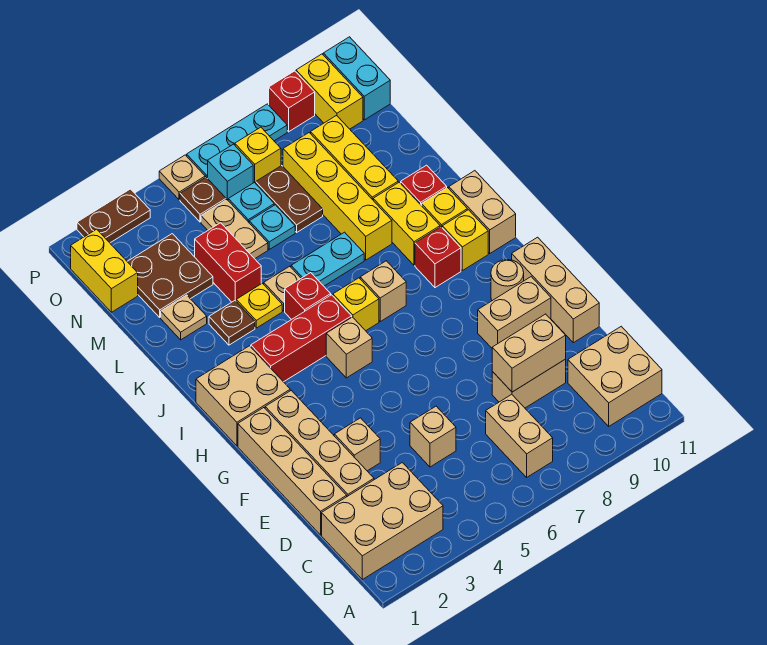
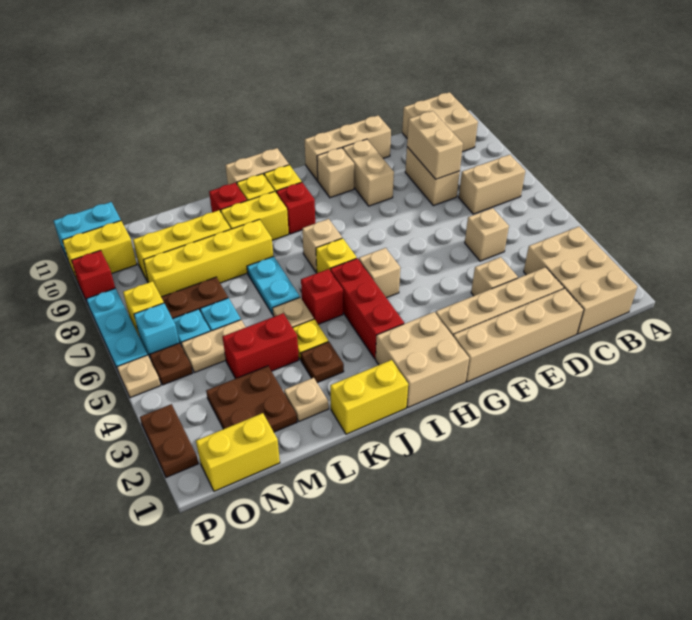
tan round brick G10 level 1 -> tan brick G10 level 1
none -> yellow brick J1:K1 level 1

